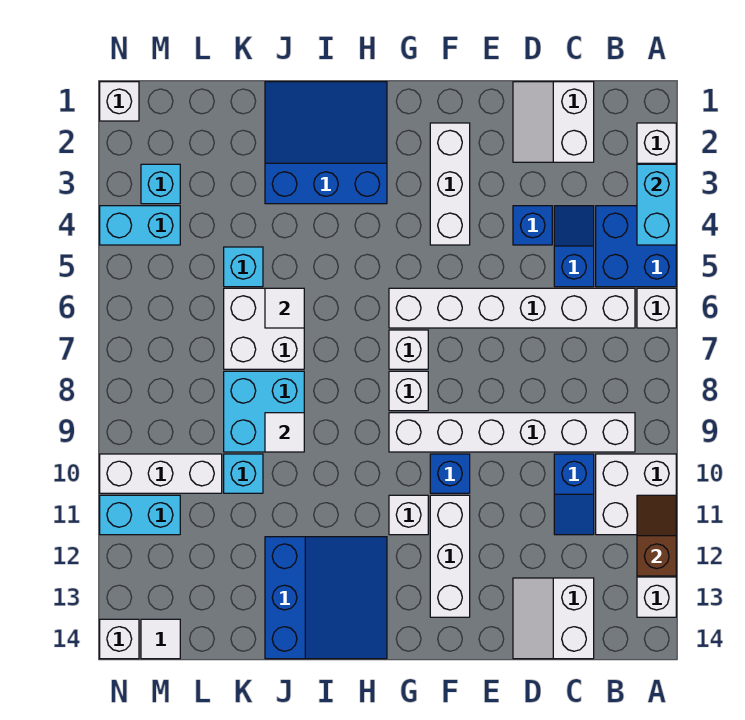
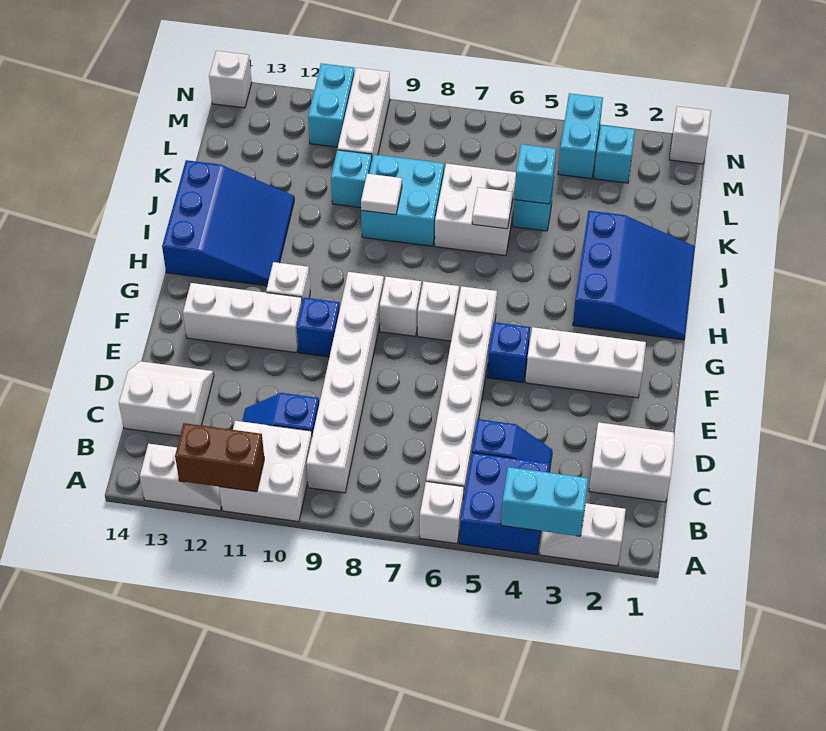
brown slope A11:A12 level 2 top 12 -> brown brick A11:A12 level 2
blue brick D4 level 1 -> blue brick F5 level 1
blue slope H12:J14 level 1 top J -> blue slope H12:J14 level 1 top 14
none -> cyan brick K5 level 2
white tile M14 level 1 -> none

